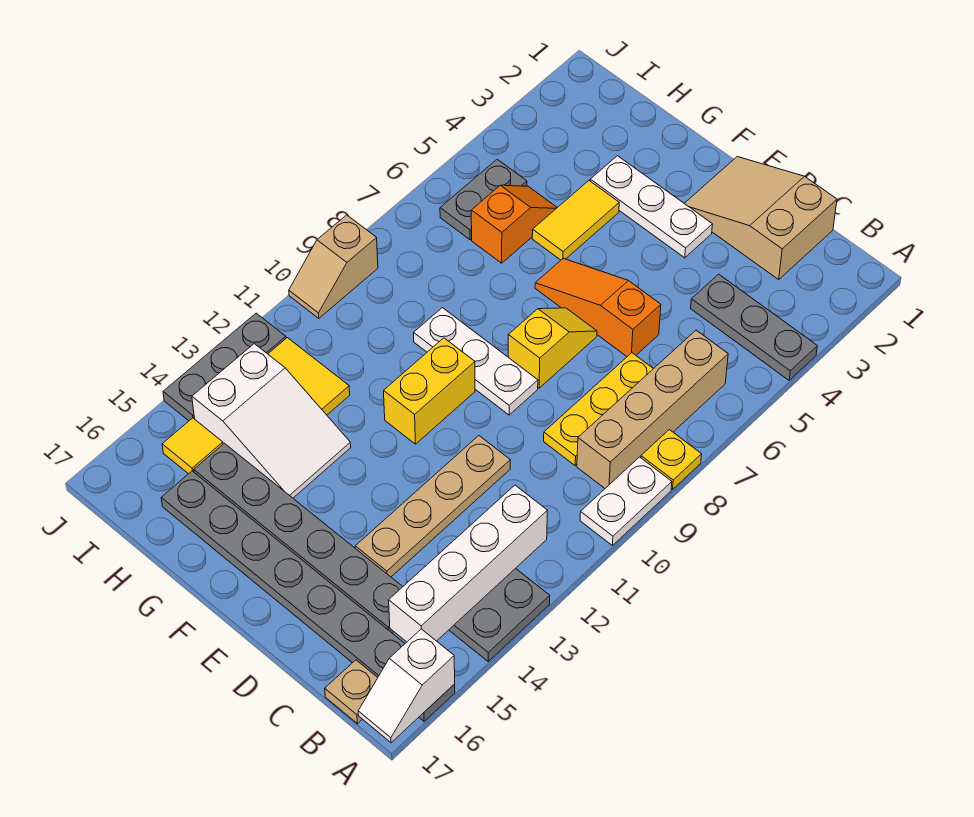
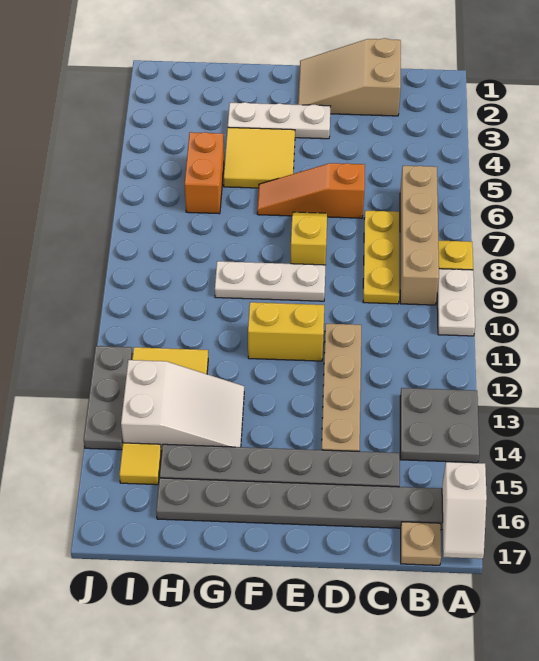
grey plate A4:C4 level 1 -> none
white brick B12:B15 level 2 -> none
yellow brick F10:F11 level 1 -> yellow brick E11:F11 level 1
yellow tile G4:G5 level 1 -> yellow tile F4:G5 level 1
orange slope H5:H6 level 1 top 6 -> orange brick H5:H6 level 1
grey plate I5:I6 level 1 -> none
tan slope J9:J10 level 1 top 9 -> none

